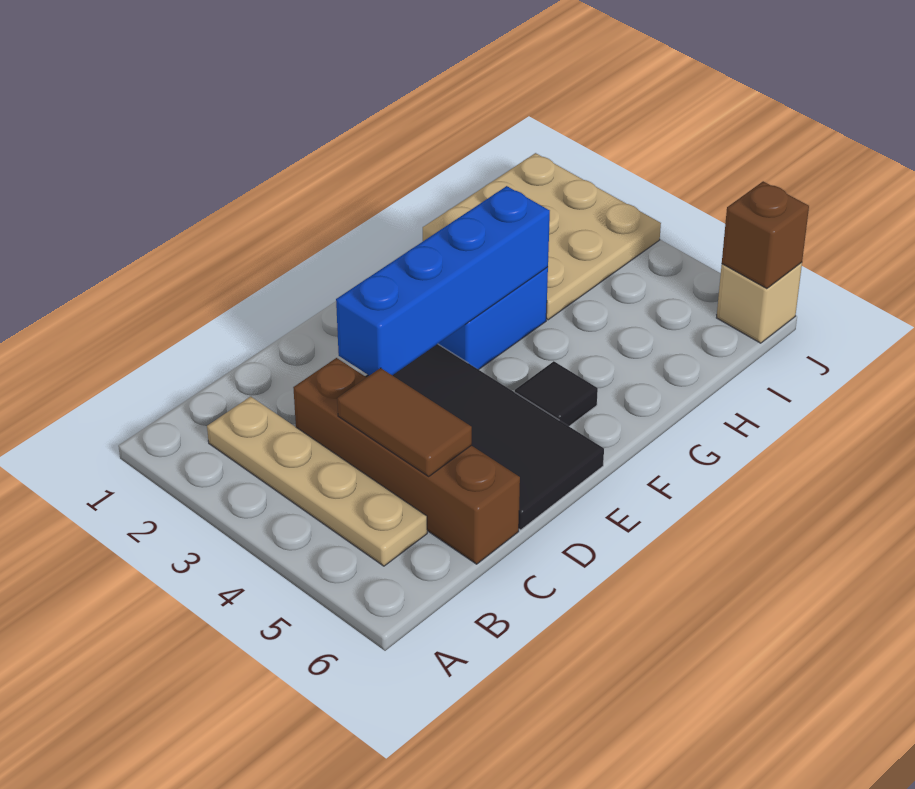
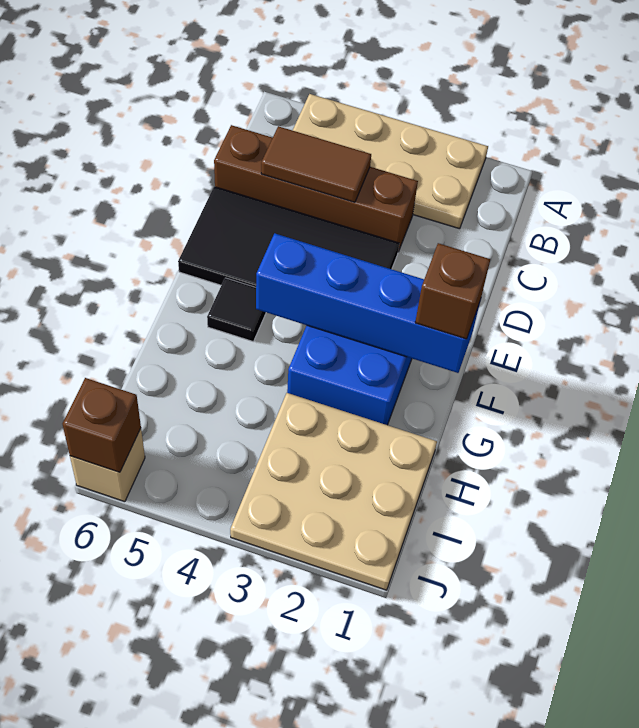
tan plate B2:B5 level 1 -> tan plate A2:B5 level 1
blue brick D3:G3 level 2 -> blue brick F1:F4 level 2
none -> brown brick F1 level 3

